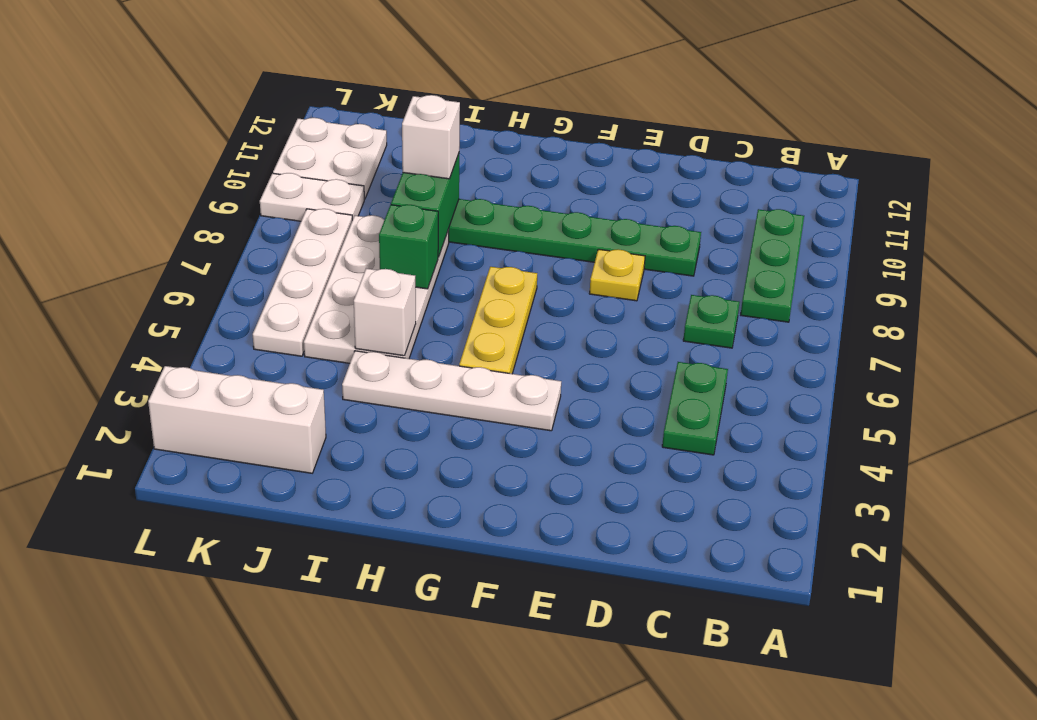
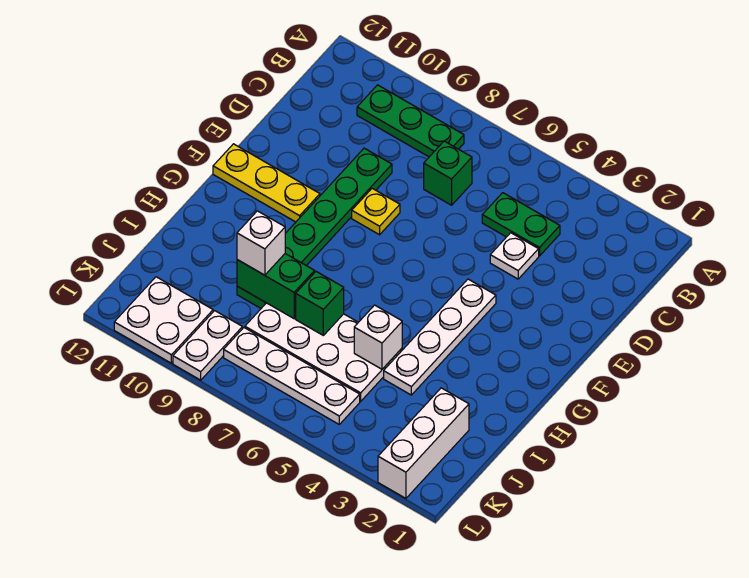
green plate C7 level 1 -> green brick C7 level 1
none -> white plate D4 level 1
yellow plate G5:G7 level 1 -> yellow plate F10:F12 level 1

